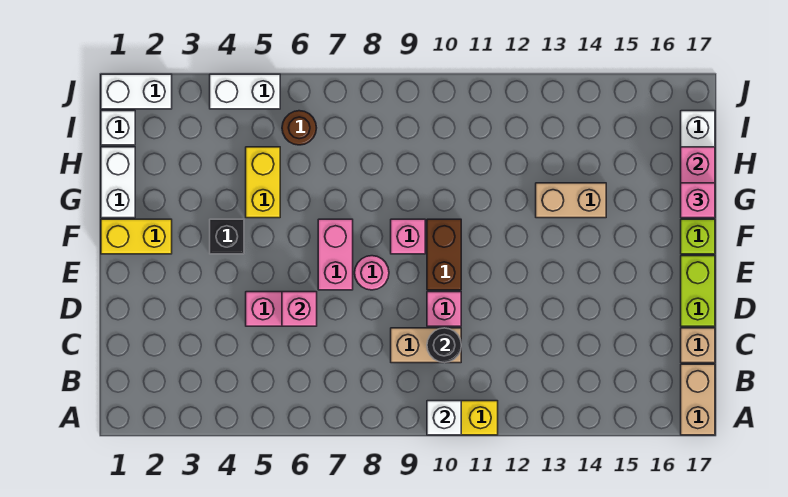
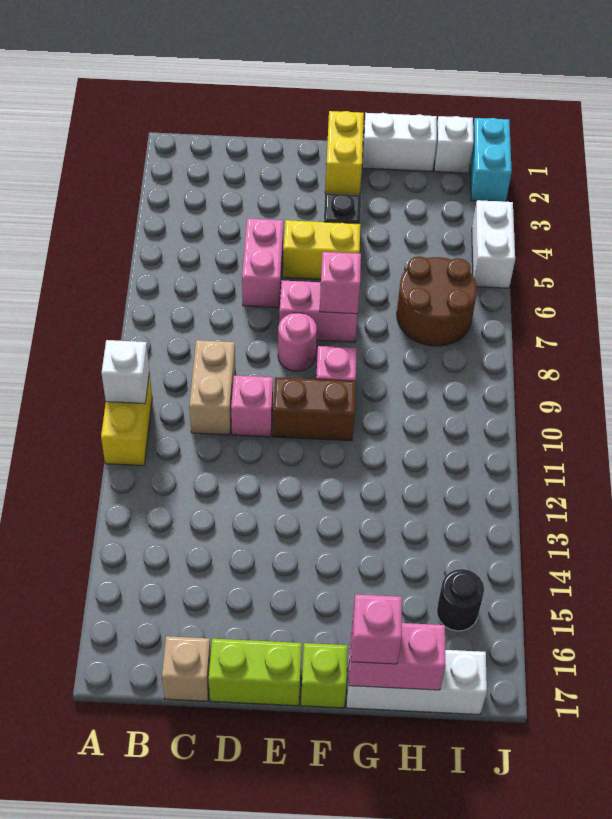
tan brick A17:B17 level 1 -> none
black round brick C10 level 2 -> black round brick I15 level 1
pink brick D6 level 2 -> pink brick F7 level 2
yellow brick G5:H5 level 1 -> yellow brick E5:F5 level 1
tan brick G13:G14 level 1 -> none
brown round brick I6 level 1 -> brown round brick H6:I7 level 1
white brick J1:J2 level 1 -> cyan brick J1:J2 level 1

